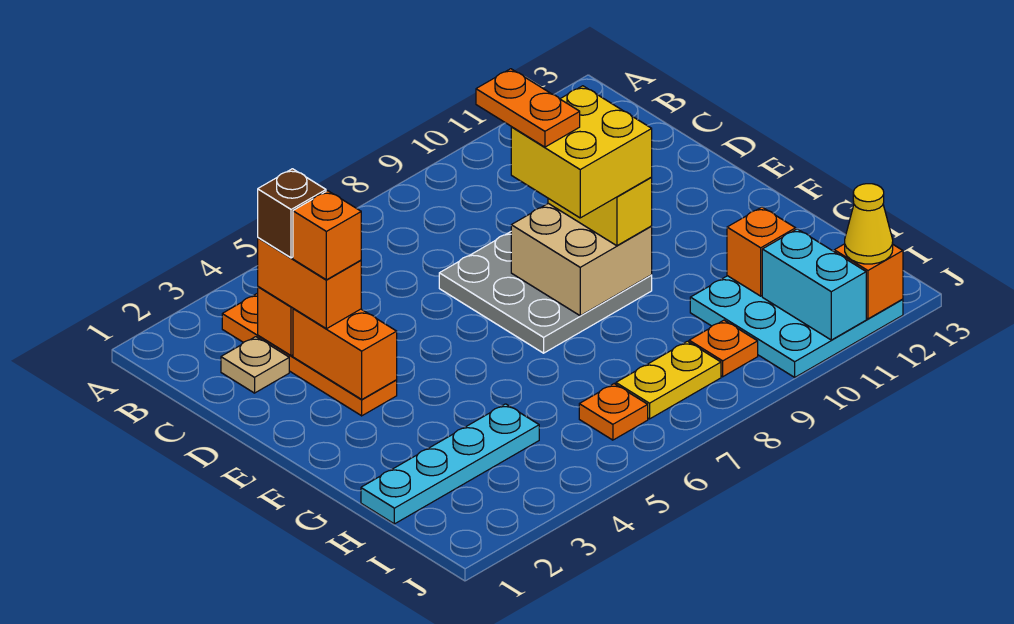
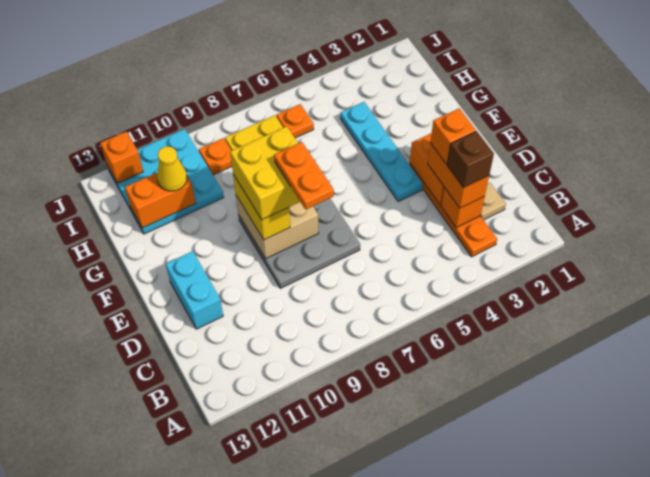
cyan plate H1:H4 level 1 -> cyan plate E4:H4 level 1
orange brick H11 level 2 -> orange brick H11:H12 level 2
cyan brick I11:J11 level 2 -> cyan brick D12:E12 level 1
yellow cone J12 level 3 -> yellow cone H11 level 3

